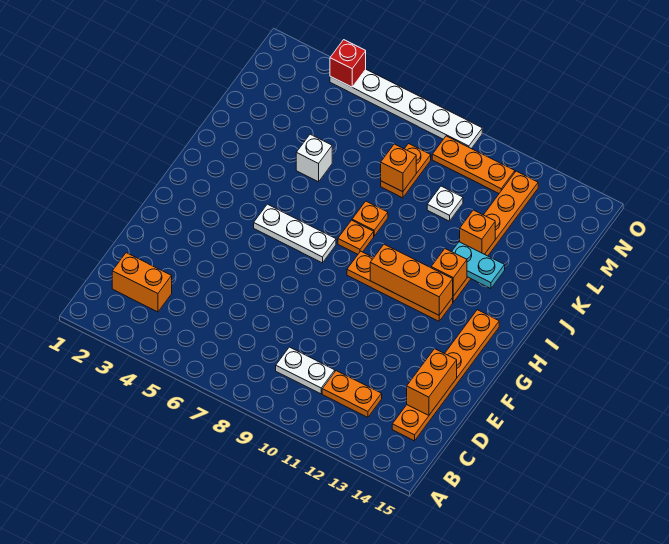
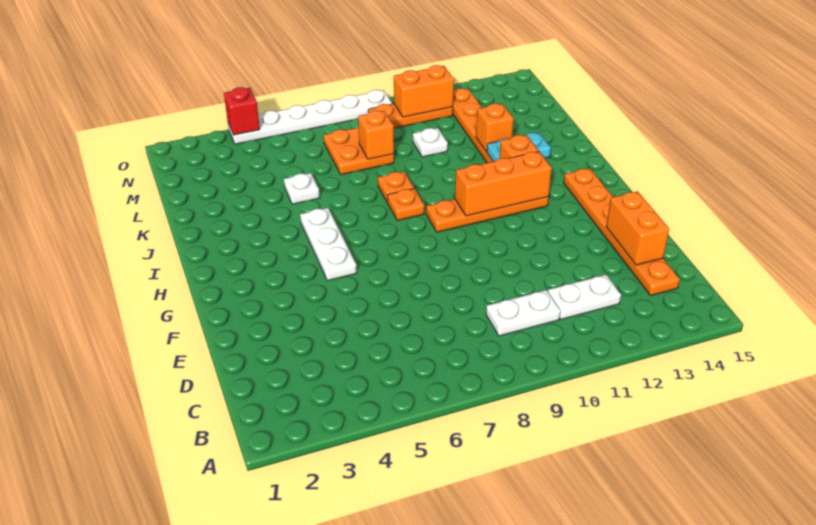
orange brick C2:C3 level 1 -> orange brick N10:N11 level 2
orange plate C11:C12 level 1 -> white plate C11:C12 level 1
white plate H5:H7 level 1 -> white plate G5:I5 level 1
white brick K5 level 1 -> white plate K5 level 1
orange plate L8:M8 level 1 -> orange plate L7:M8 level 1

